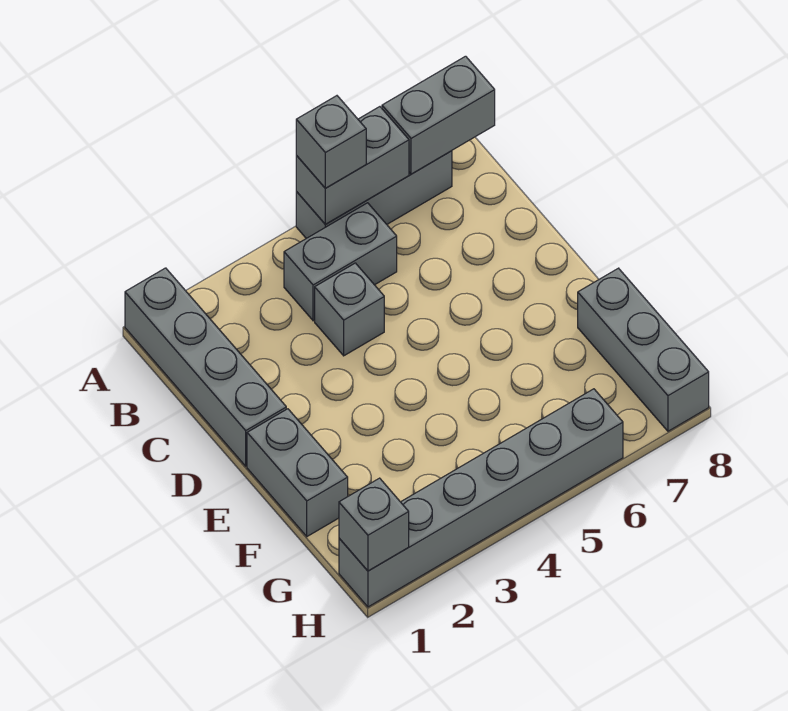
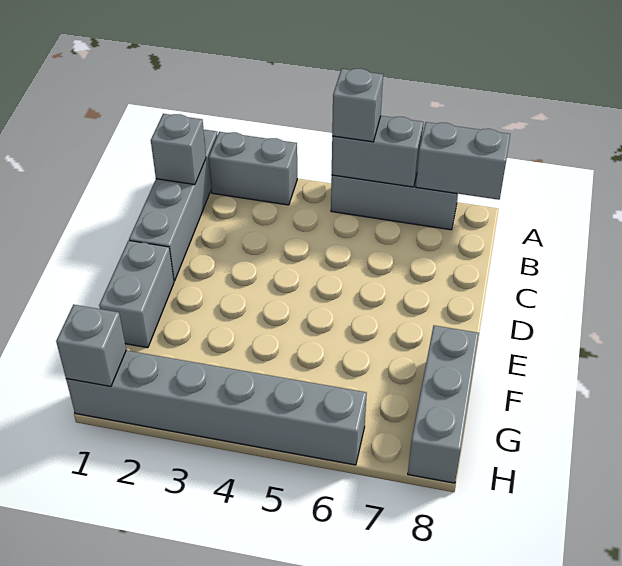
grey brick B4:B5 level 1 -> grey brick A2:A3 level 1
grey brick C4 level 1 -> grey brick B1 level 2

